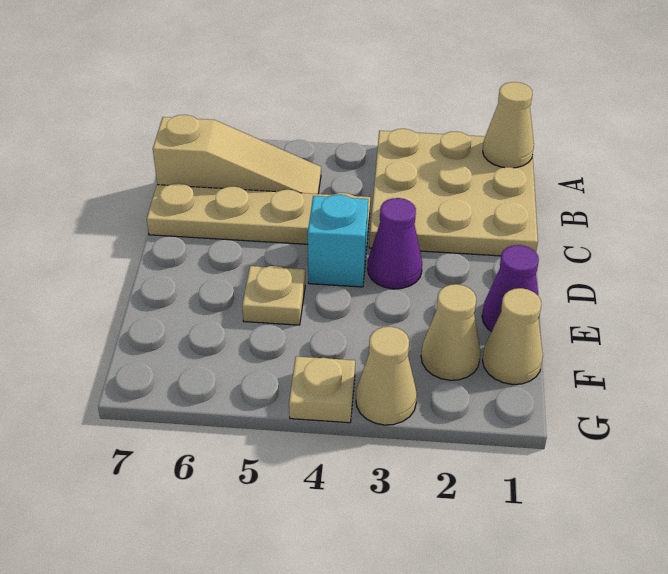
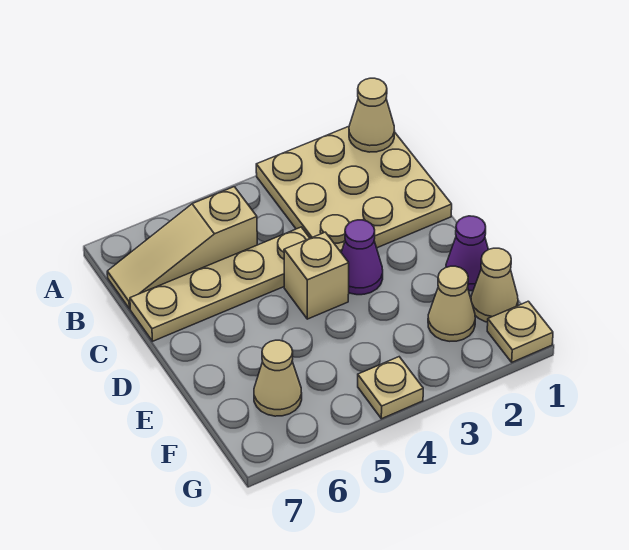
tan slope B5:B7 level 1 top 7 -> tan slope B5:B7 level 1 top 5
cyan brick D4 level 1 -> tan brick D4 level 1
tan plate E5 level 1 -> tan plate G1 level 1
tan cone G3 level 1 -> tan cone F6 level 1

